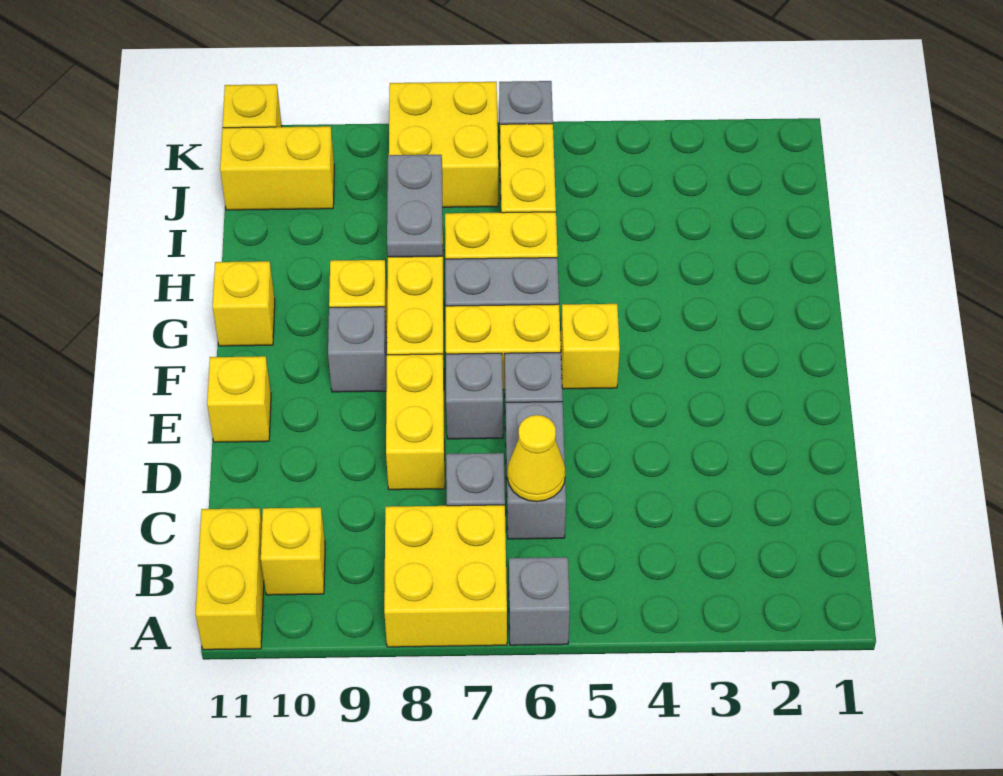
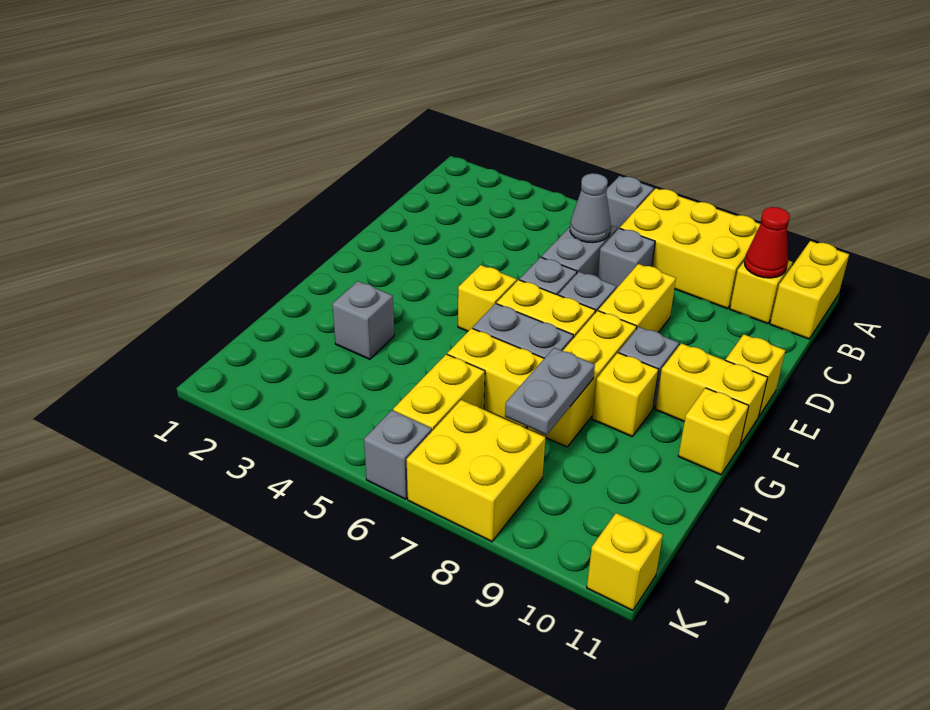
yellow brick A7:B8 level 1 -> yellow brick A7:B9 level 1
none -> red cone B10 level 2
yellow cone C6 level 2 -> grey cone C6 level 2
none -> grey brick H3 level 1
yellow brick J10:J11 level 1 -> yellow brick F10:F11 level 1

